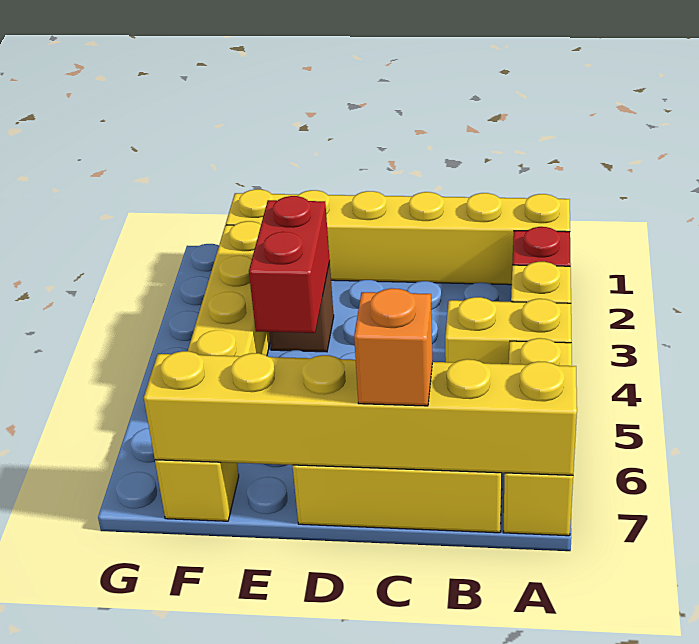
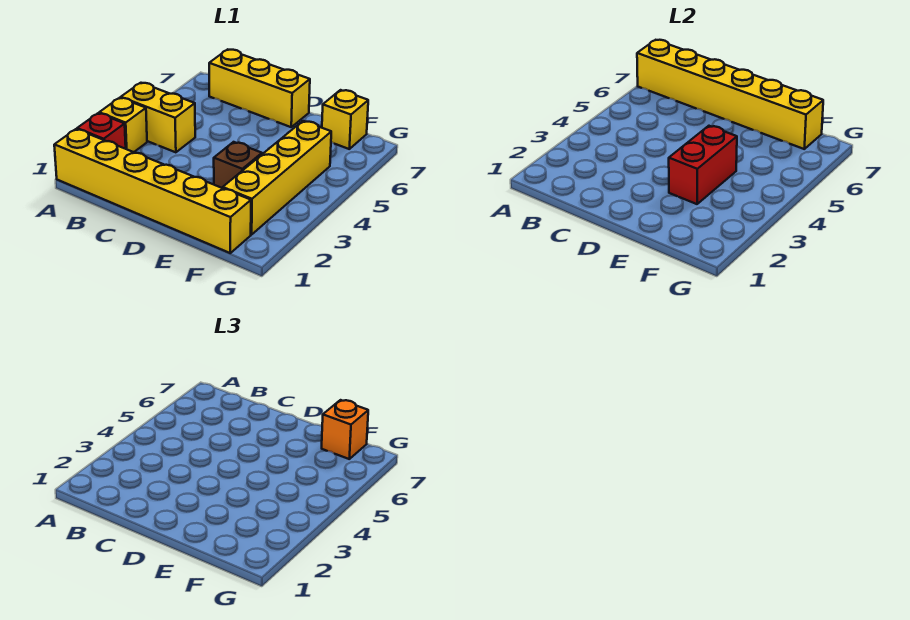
yellow brick A5:A7 level 1 -> none
orange brick C7 level 3 -> orange brick F7 level 3

